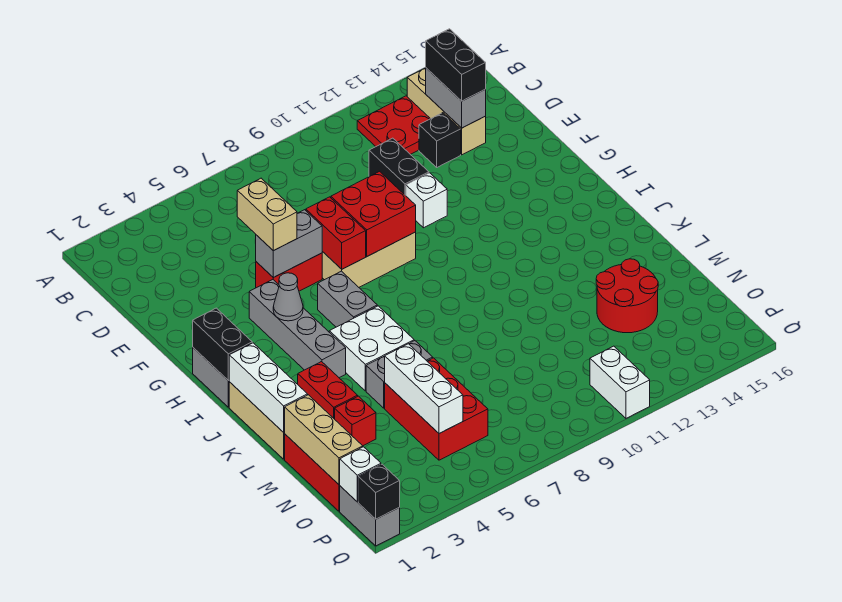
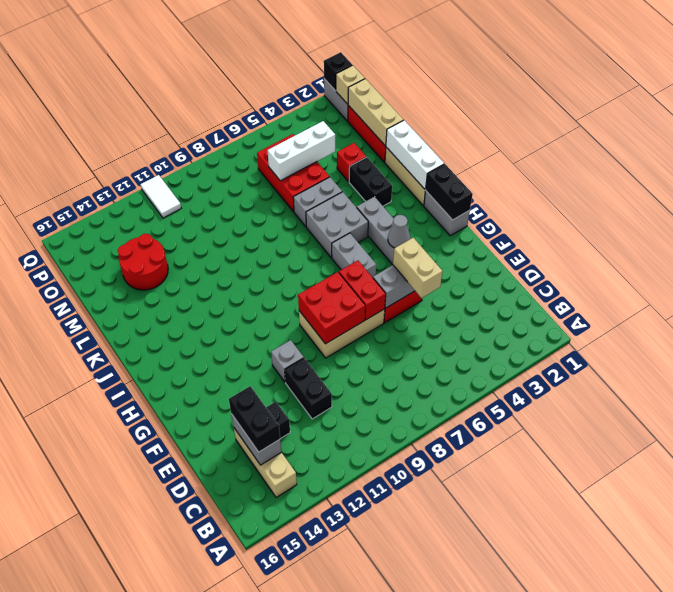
red plate B12:C13 level 1 -> none
white brick F11 level 1 -> grey brick F11 level 1
white brick J5:K6 level 1 -> grey brick J5:K6 level 1
red brick K3:L3 level 1 -> black brick K3:L3 level 1
white brick M5:O5 level 2 -> white brick N4:N6 level 2
white brick P1 level 2 -> tan brick P1 level 2
white brick P11:Q11 level 1 -> white tile P11:Q11 level 1

